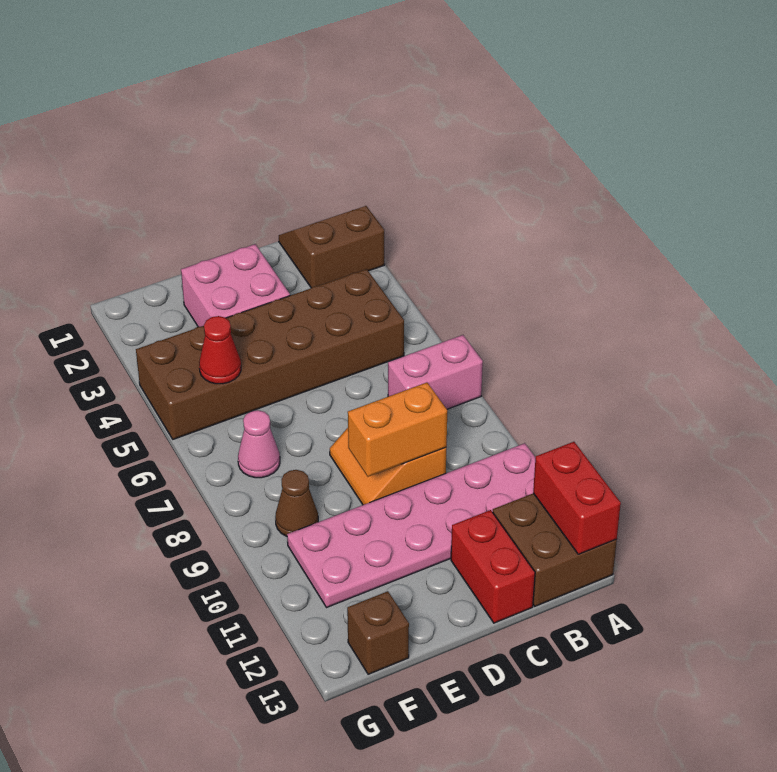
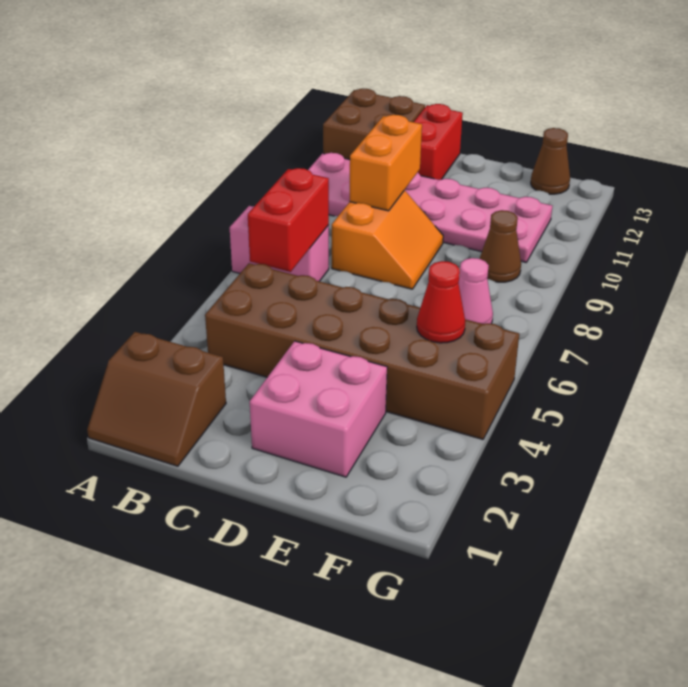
red brick A12:A13 level 2 -> red brick B6:B7 level 2
orange brick C9:D9 level 2 -> orange brick C9:C10 level 2
brown brick F13 level 1 -> brown cone F13 level 1

